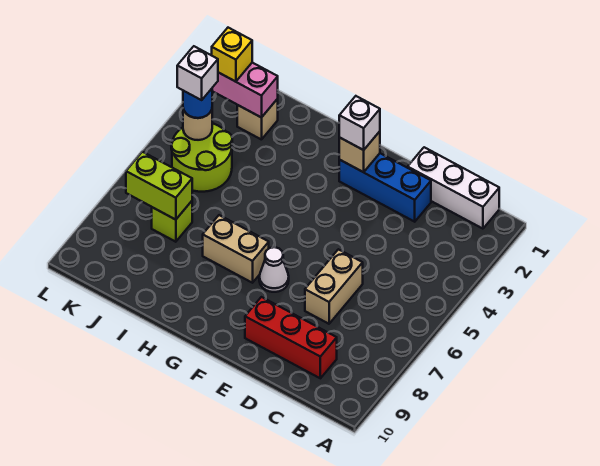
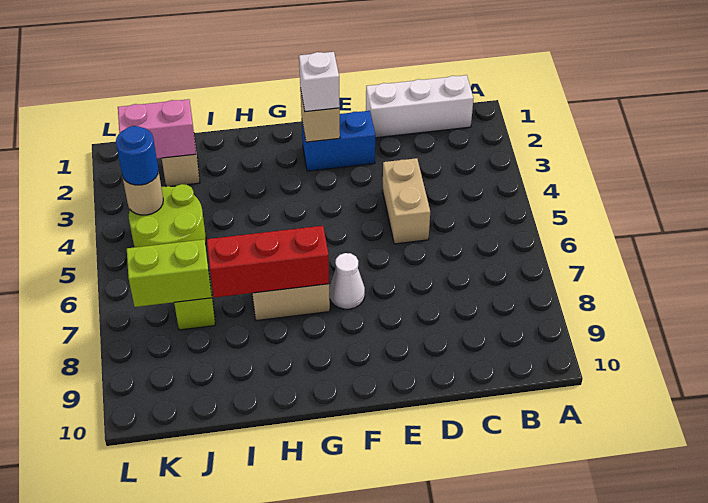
red brick C9:E9 level 1 -> red brick G7:I7 level 2
blue brick D2:F2 level 1 -> blue brick E2:F2 level 1
tan brick D6:D7 level 1 -> tan brick D4:D5 level 1
yellow brick K2 level 3 -> none
white brick K4 level 4 -> none

